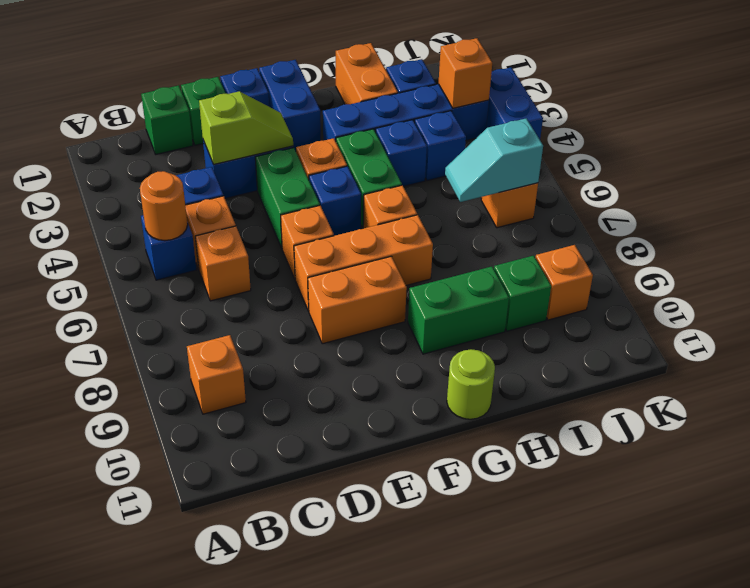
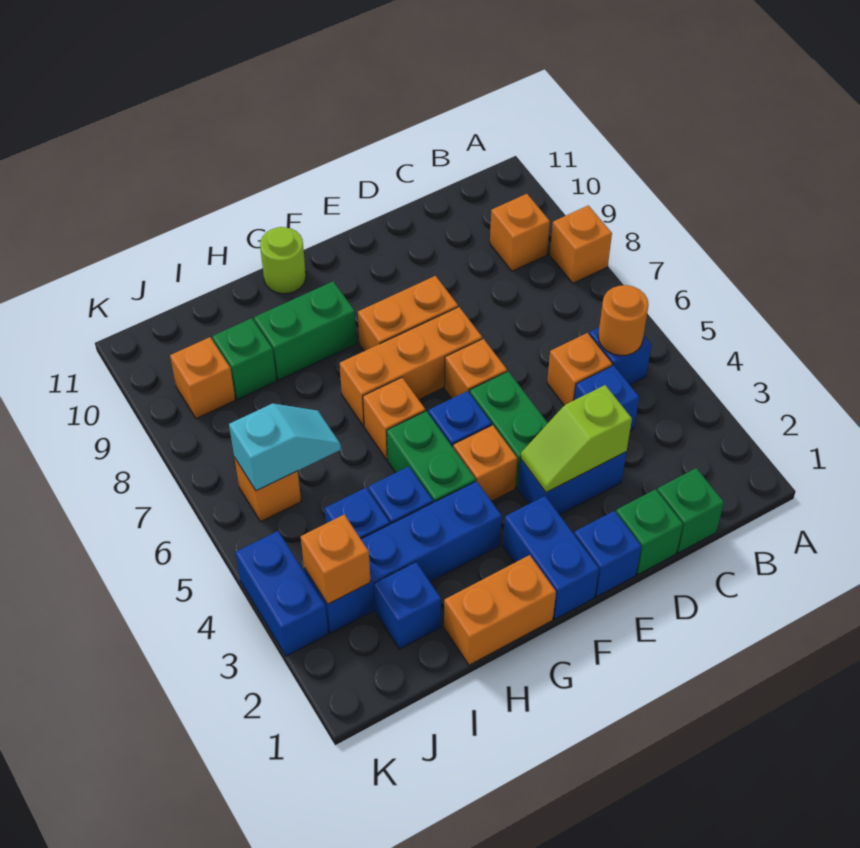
orange brick C6 level 1 -> orange brick A8 level 1
orange brick H1:H2 level 1 -> orange brick G1:H1 level 1

